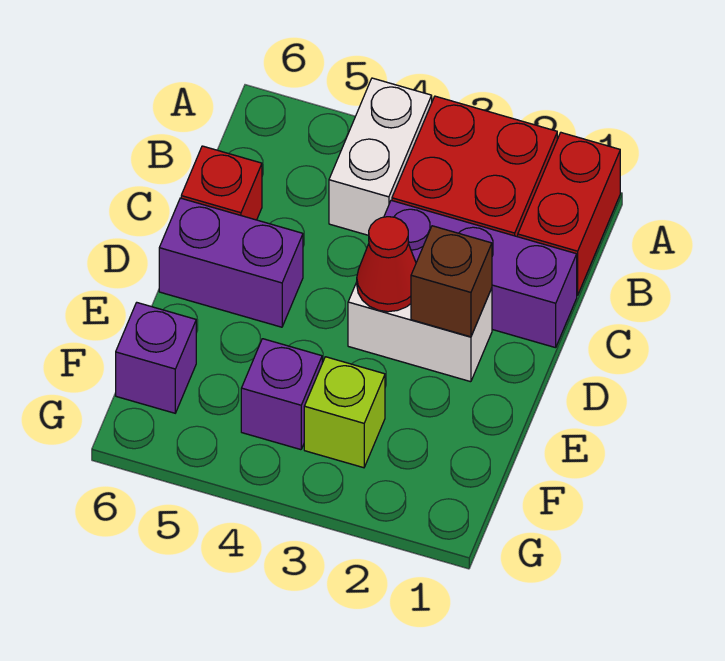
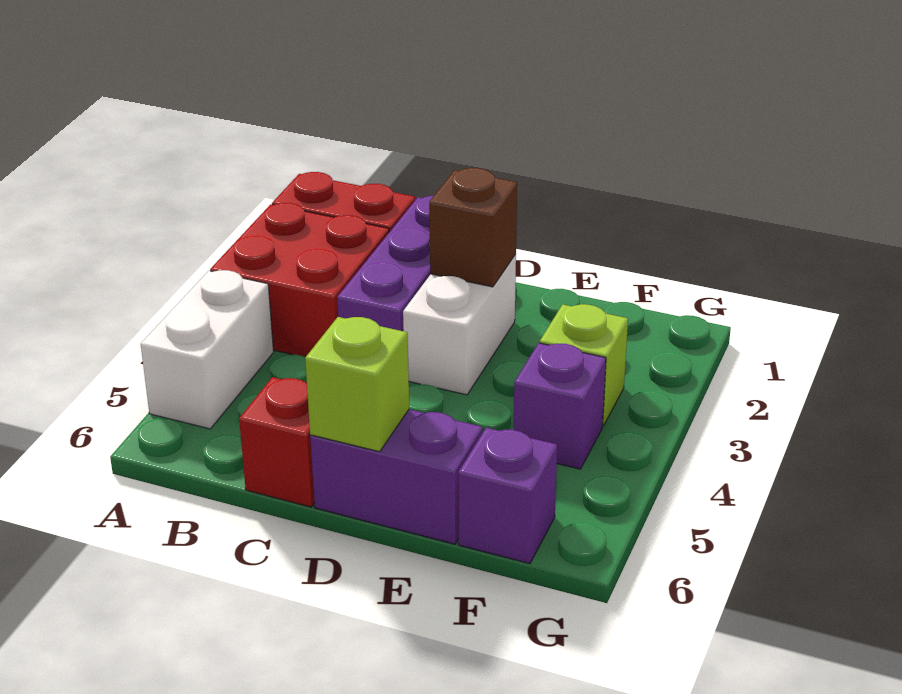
white brick A4:B4 level 1 -> white brick A4:A5 level 1
red cone D3 level 2 -> none
purple brick D5:D6 level 1 -> purple brick D6:E6 level 1
none -> lime brick D6 level 2

